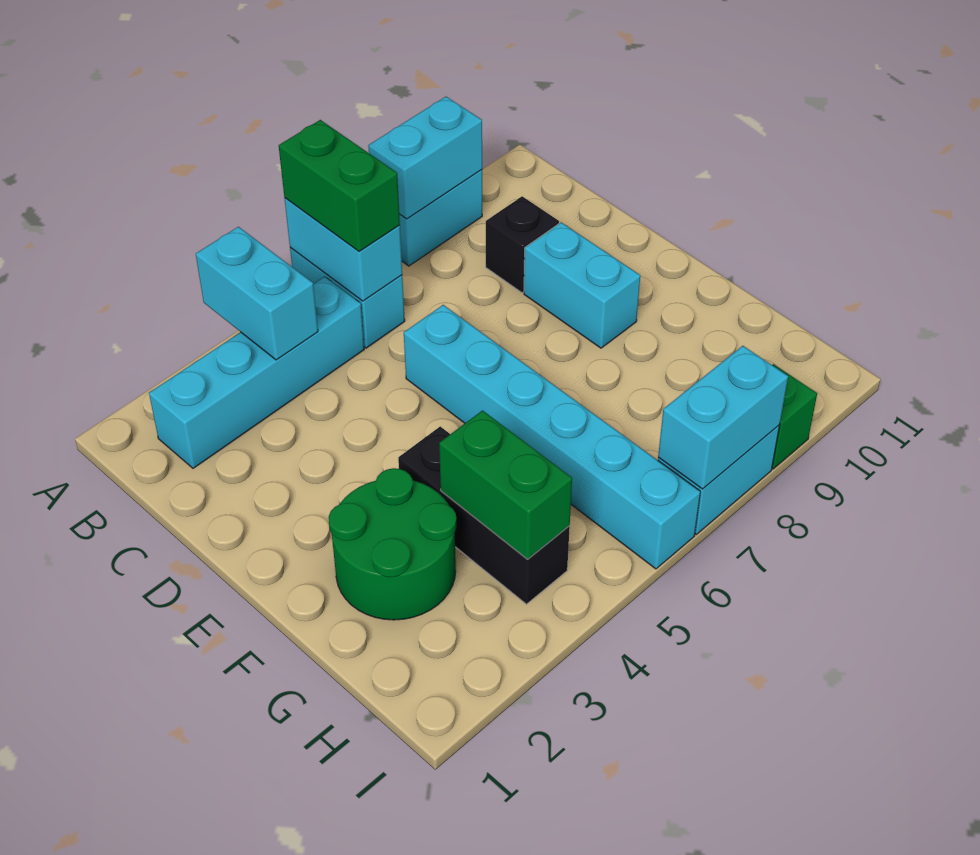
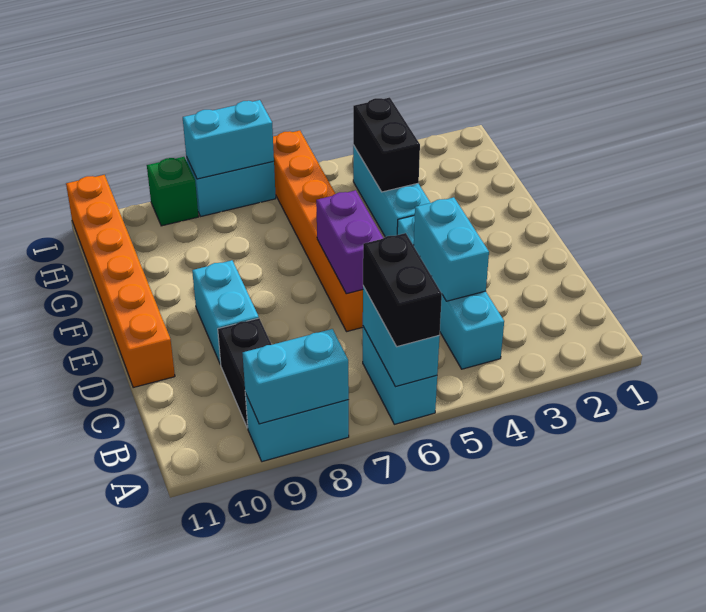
cyan brick A4:B4 level 2 -> cyan brick C4:D4 level 2
green brick A6:B6 level 3 -> black brick A6:B6 level 3
cyan brick B2:B5 level 1 -> cyan brick B4:E4 level 1
black brick C9 level 1 -> black brick B9:C9 level 1
cyan brick D6:I6 level 1 -> orange brick D6:I6 level 1
none -> purple brick D6:E6 level 2
none -> orange brick D11:I11 level 1
green round brick F2:G3 level 1 -> none
black brick F4:H4 level 1 -> cyan brick F4:H4 level 1
green brick G4:H4 level 2 -> black brick G4:H4 level 2

